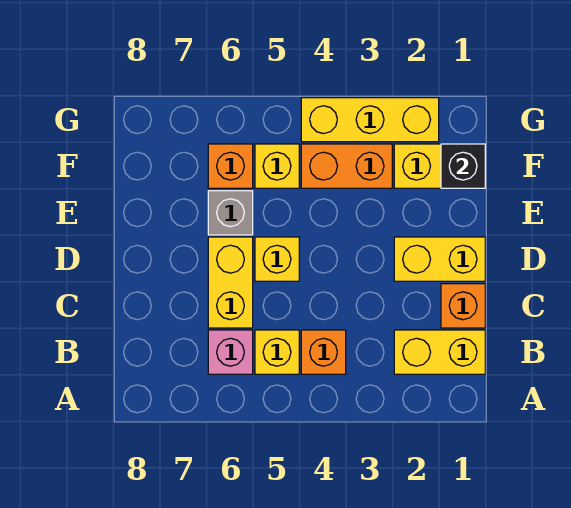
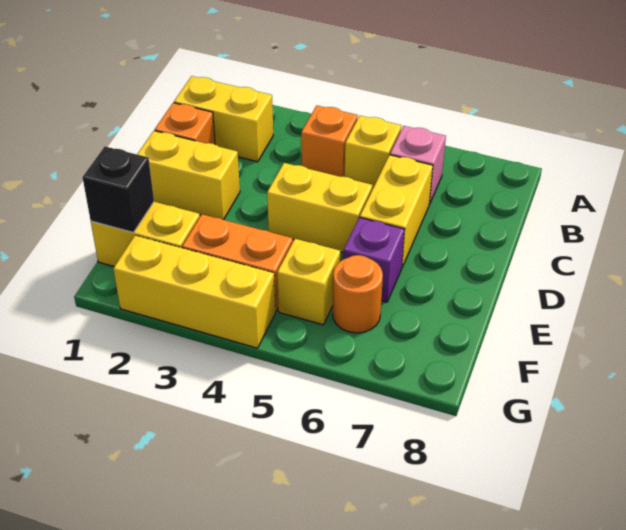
yellow brick D5 level 1 -> yellow brick D4:D5 level 1
grey brick E6 level 1 -> purple brick E6 level 1
orange brick F6 level 1 -> orange round brick F6 level 1

